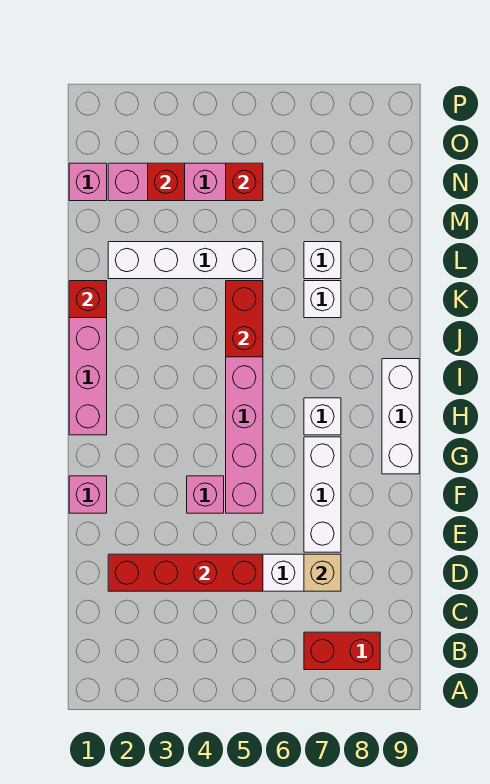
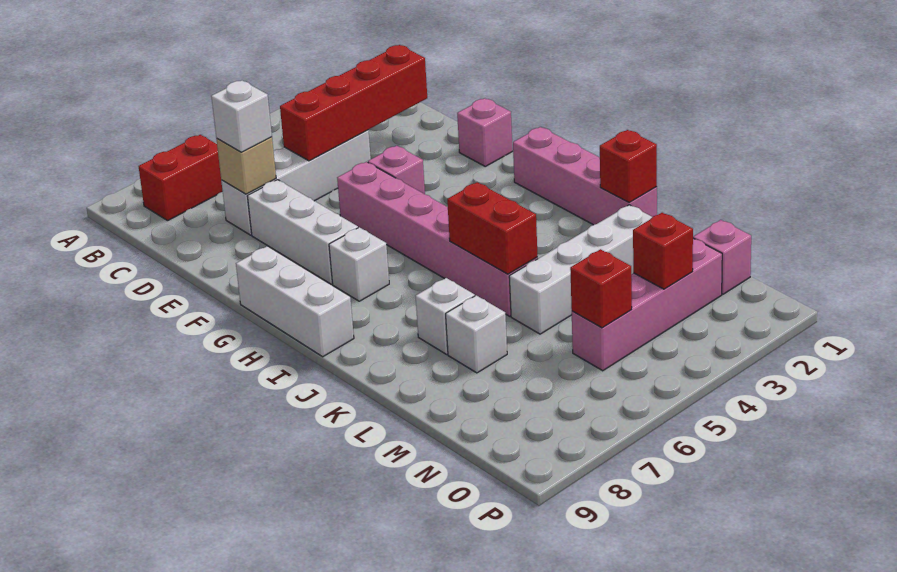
none -> white brick D7 level 3

